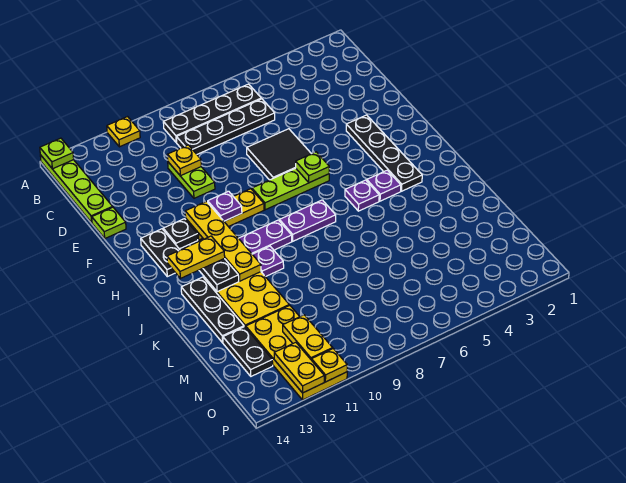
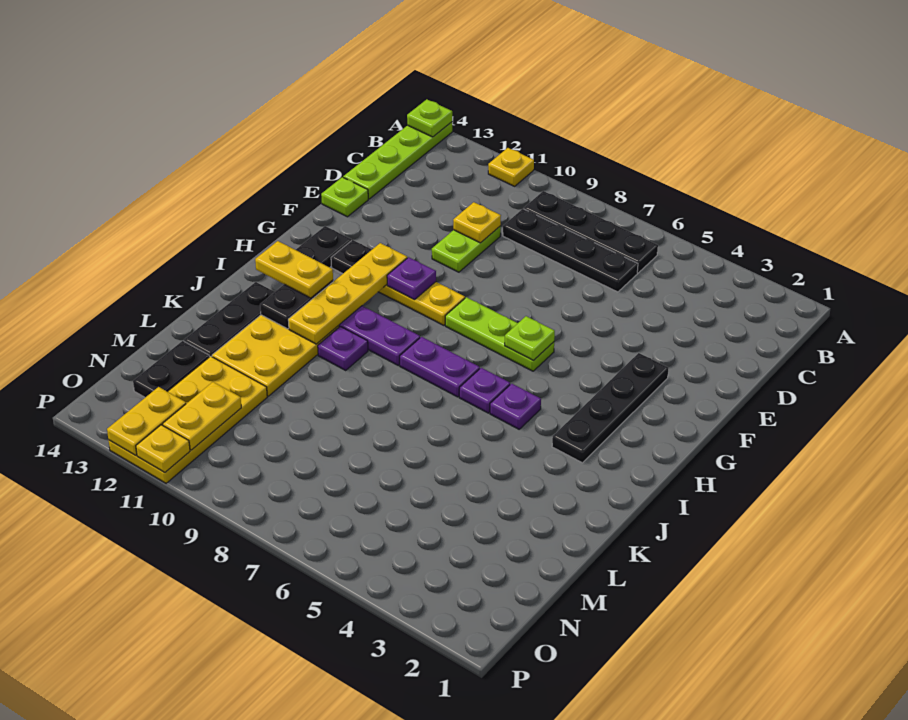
black tile E6:F7 level 1 -> none
purple plate I4 level 1 -> purple plate I6 level 1

